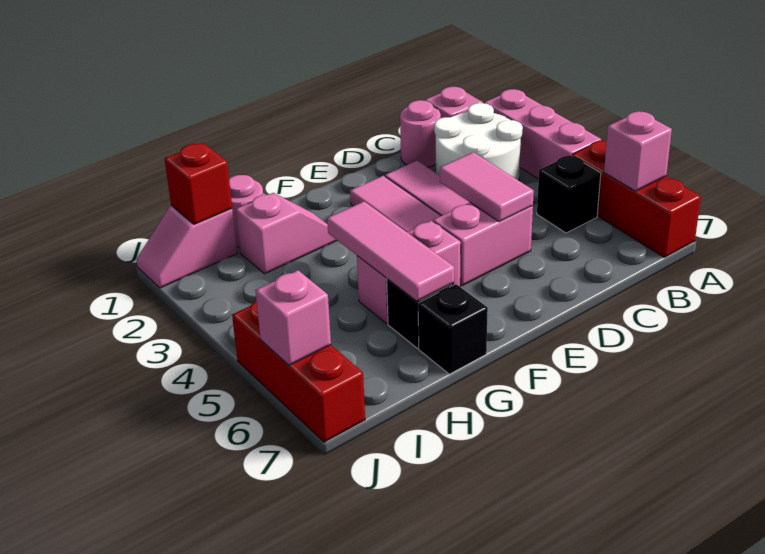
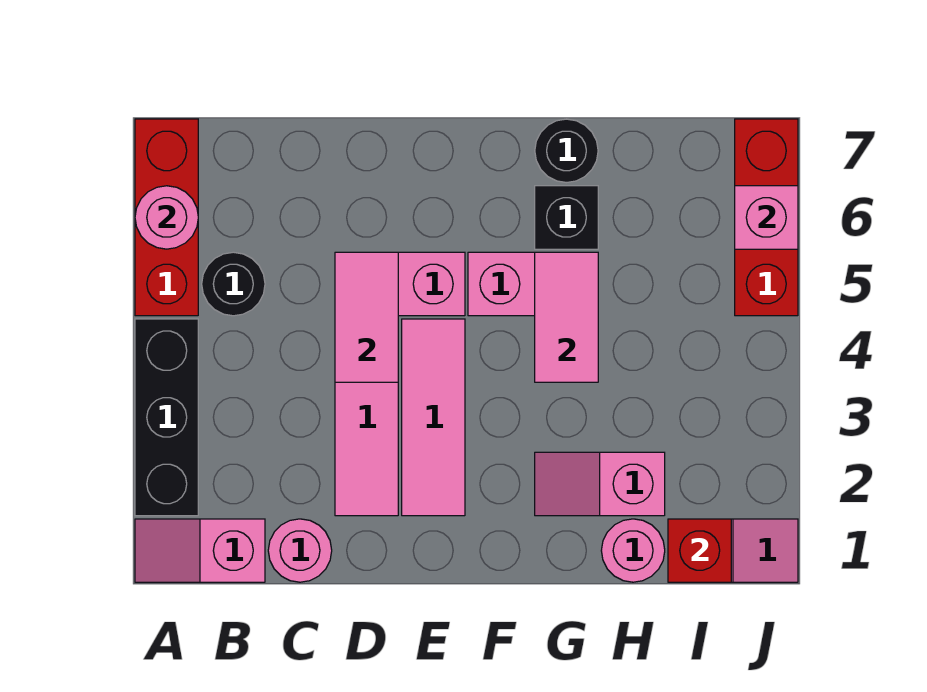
pink brick A2:A4 level 1 -> black brick A2:A4 level 1
pink brick A6 level 2 -> pink round brick A6 level 2
white round brick B2:C3 level 1 -> none
black brick B5 level 1 -> black round brick B5 level 1
pink tile G4:G6 level 2 -> pink tile G4:G5 level 2
black brick G7 level 1 -> black round brick G7 level 1

